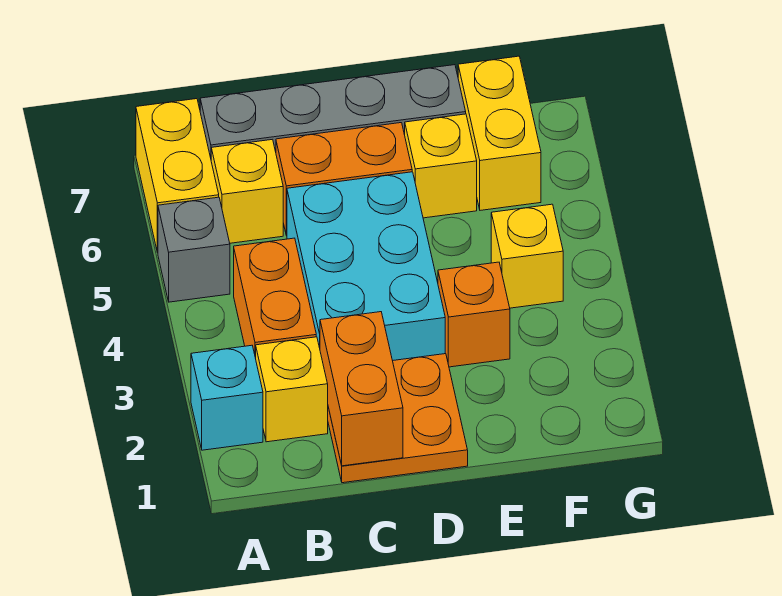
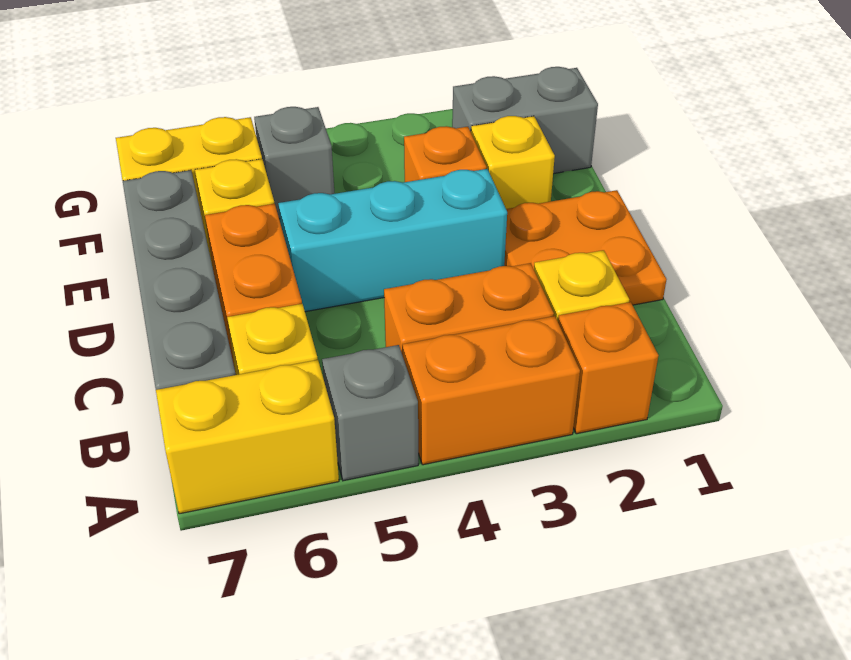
cyan brick A2 level 1 -> orange brick A2 level 1
orange brick C1:C2 level 2 -> orange brick A3:A4 level 1
cyan brick C3:D5 level 1 -> cyan brick D3:D5 level 1
none -> grey brick F1:F2 level 1
yellow brick F4 level 1 -> yellow brick E2 level 1
none -> grey brick F5 level 1

